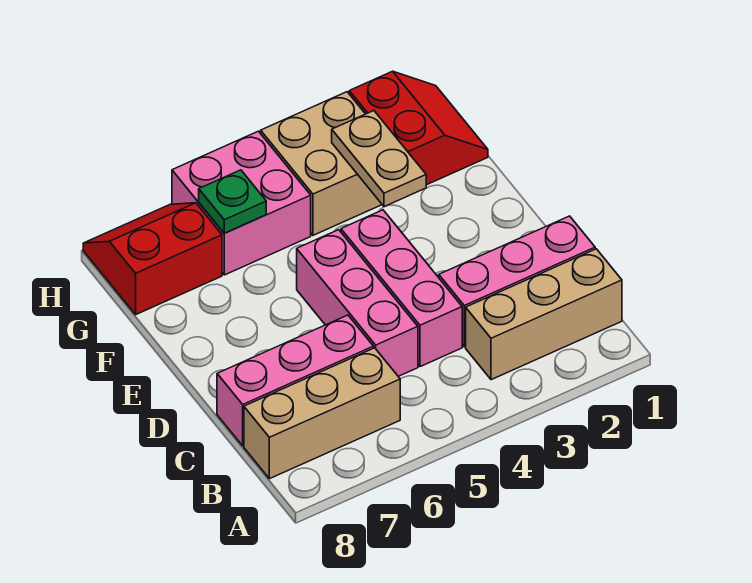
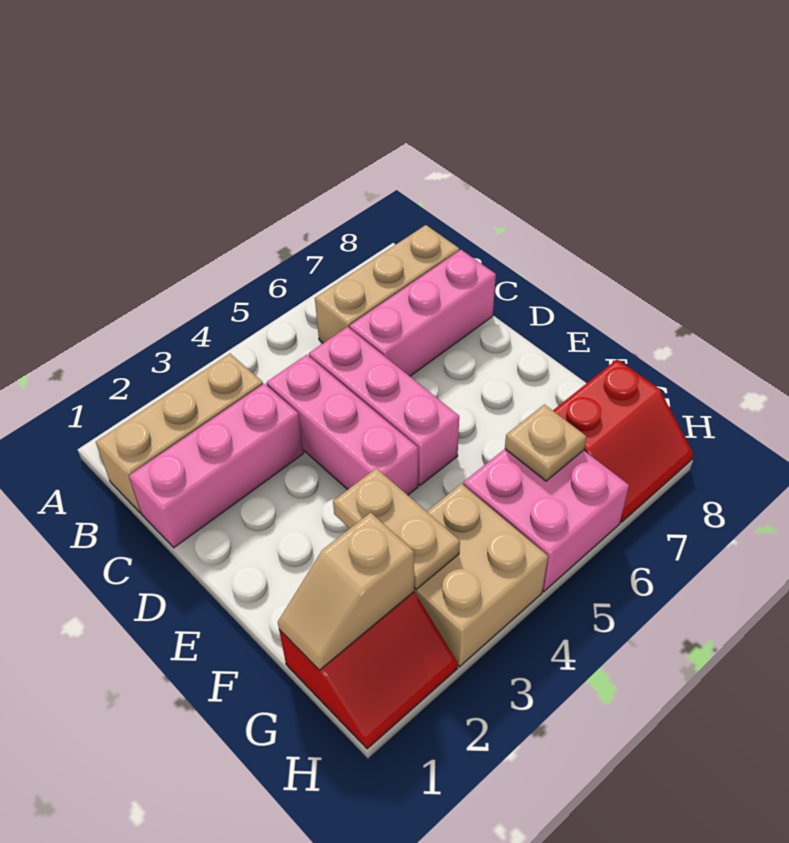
red slope G1:H2 level 1 top 2 -> red slope G1:H2 level 1 top G
none -> tan slope G1:G2 level 2 top 2
green plate G6 level 2 -> tan plate G6 level 2

